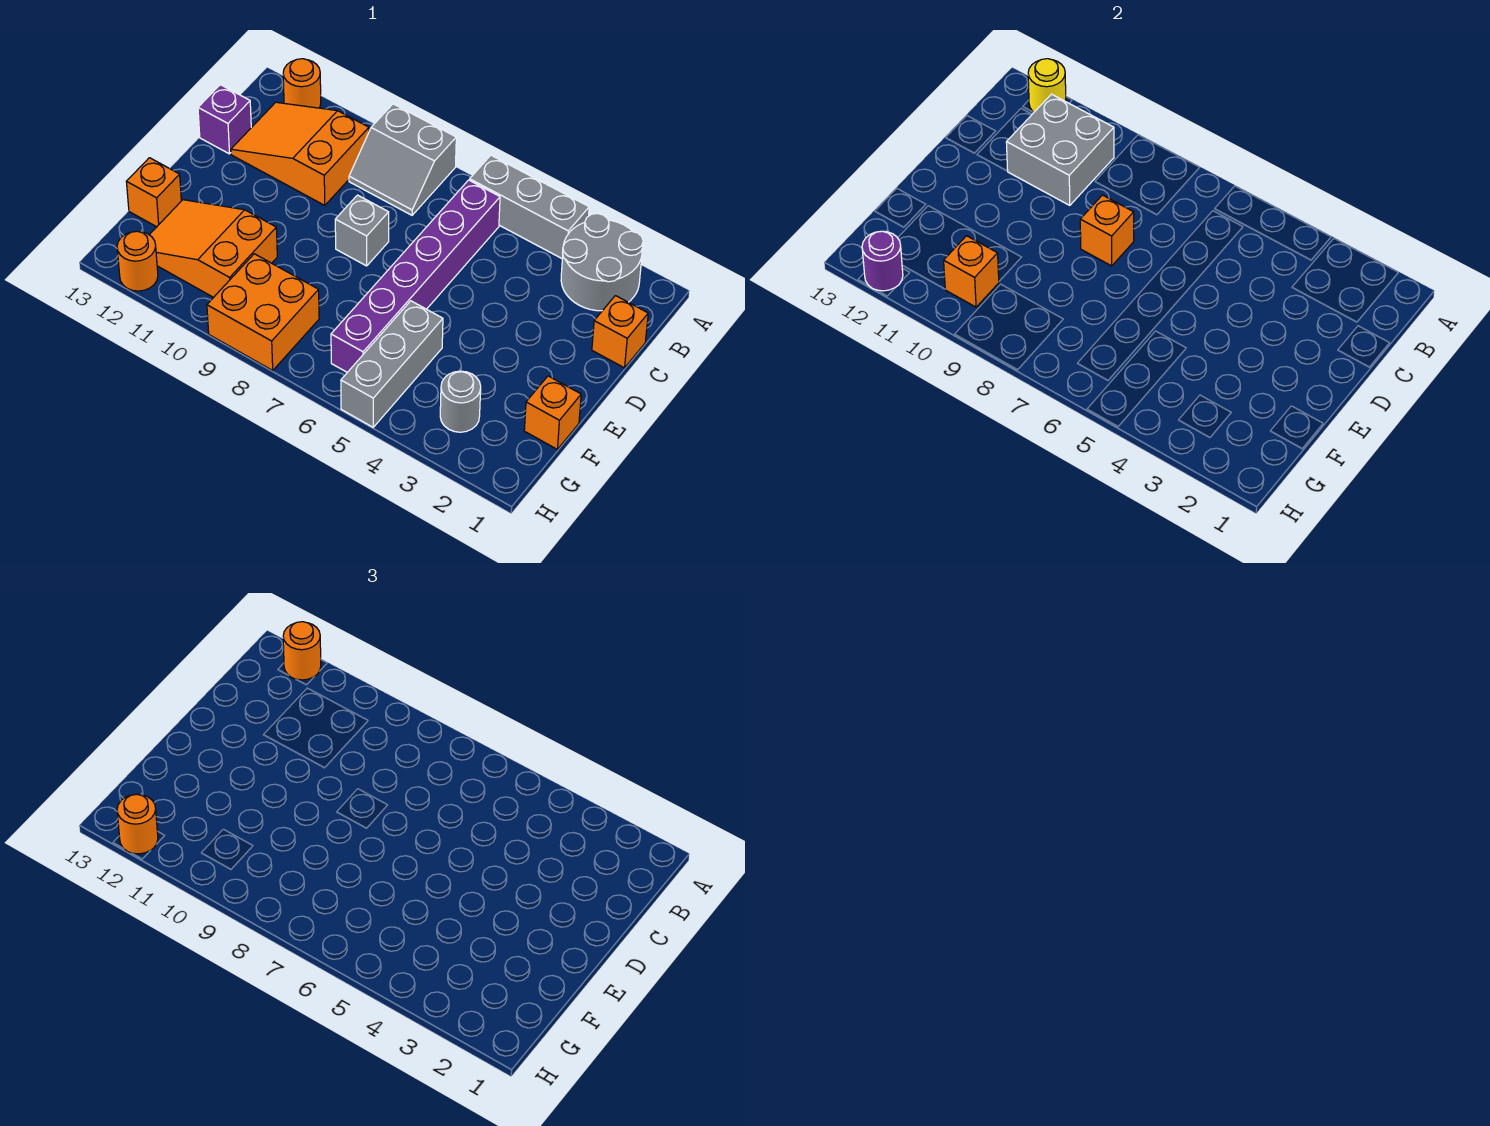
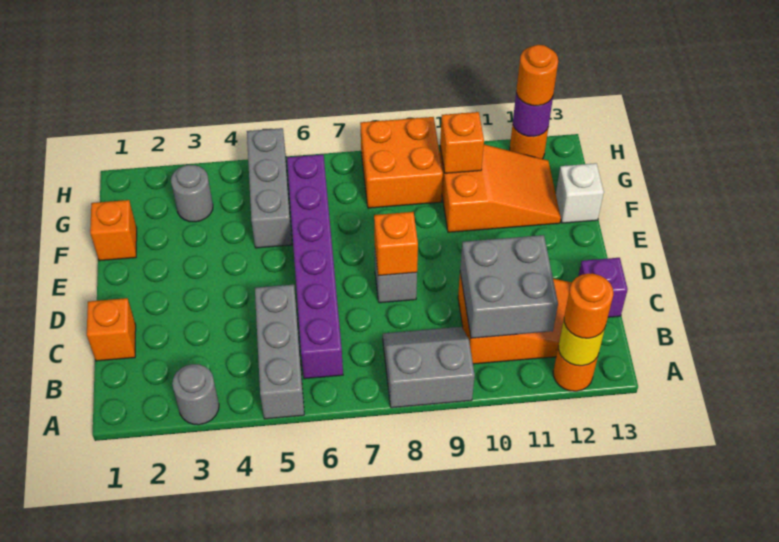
grey round brick A2:B3 level 1 -> grey round brick A3 level 1
grey brick A4:A6 level 1 -> grey brick A5:C5 level 1
orange brick F13 level 1 -> white brick F13 level 1

